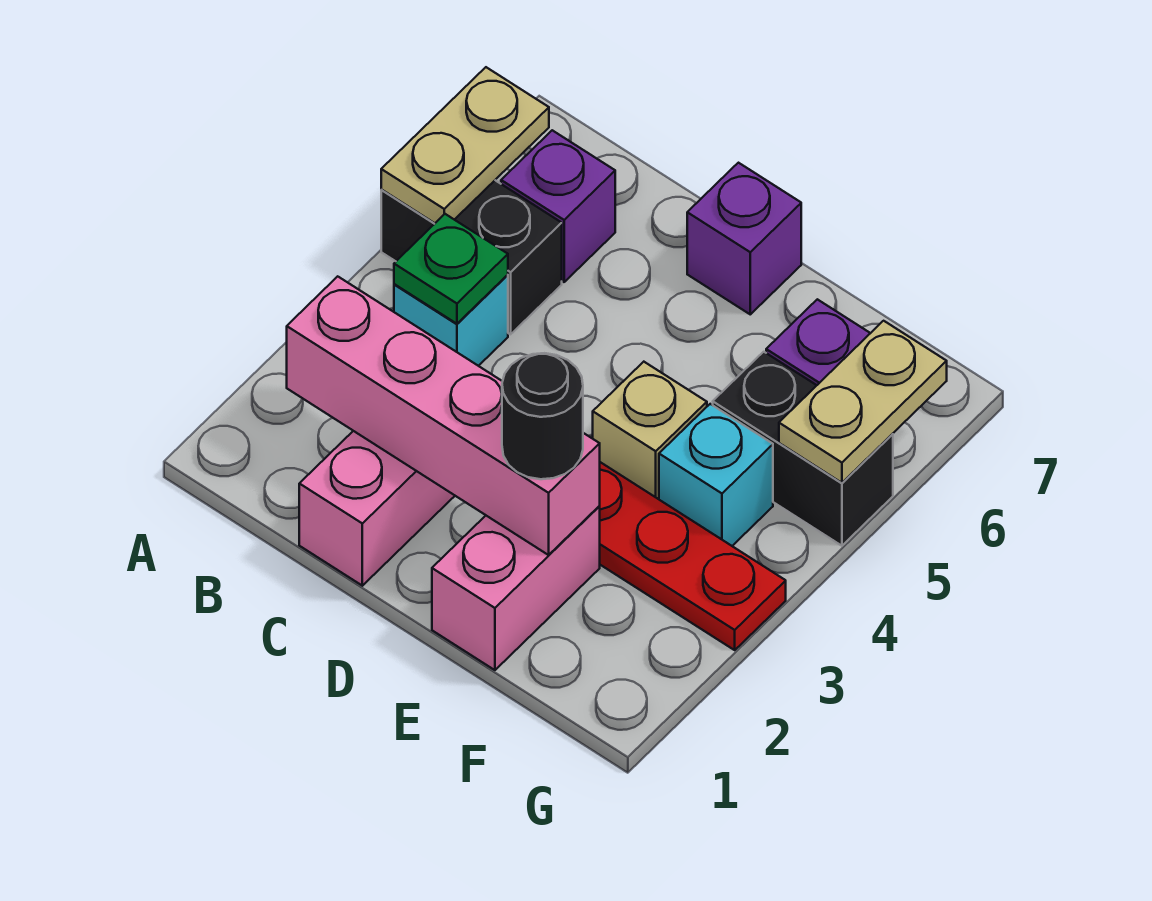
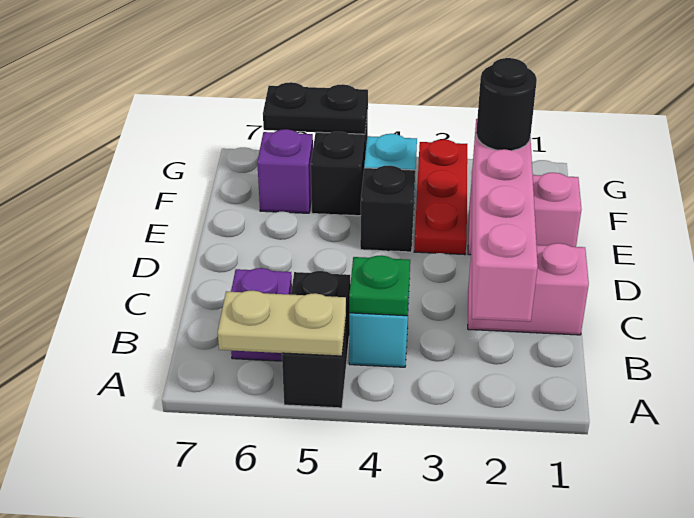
purple brick D7 level 1 -> none
tan brick E4 level 1 -> black brick E4 level 1
tan plate G5:G6 level 2 -> black plate G5:G6 level 2

